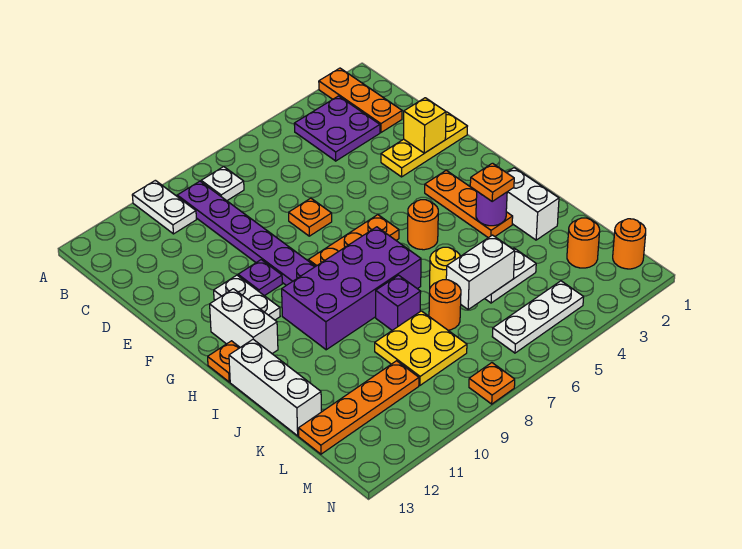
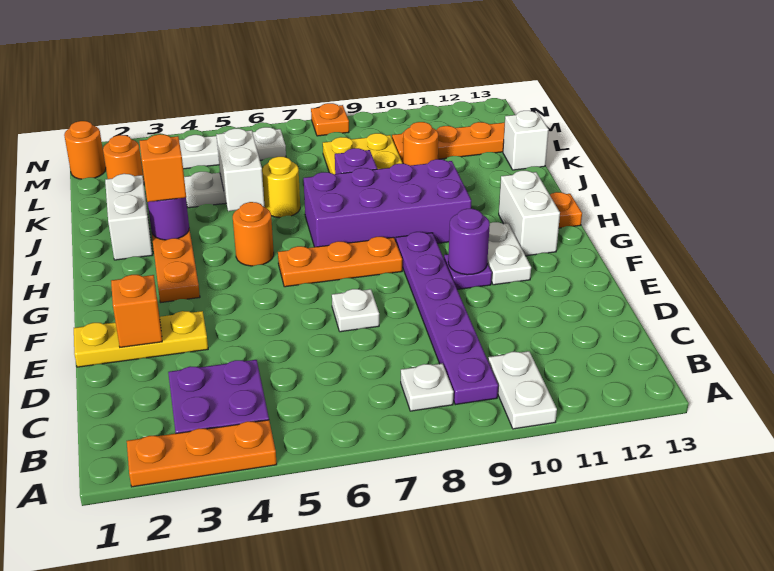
orange plate A2:C2 level 1 -> orange plate A2:A4 level 1
yellow brick E2 level 2 -> orange brick E2 level 2
orange plate E7 level 1 -> white plate E7 level 1
none -> purple round brick F10 level 2
orange plate I3 level 3 -> orange brick I3 level 3
white brick I13:K13 level 1 -> white brick K13 level 1
white brick K5:K6 level 2 -> white brick J5:K5 level 2
orange round brick K7 level 1 -> orange round brick K10 level 1

